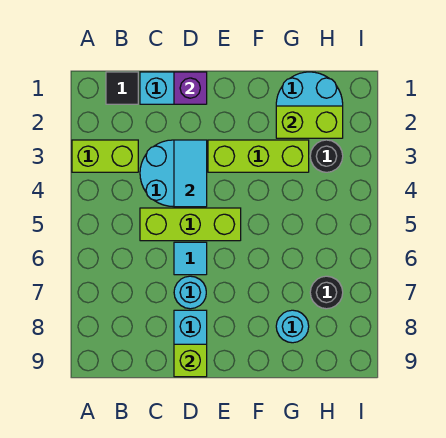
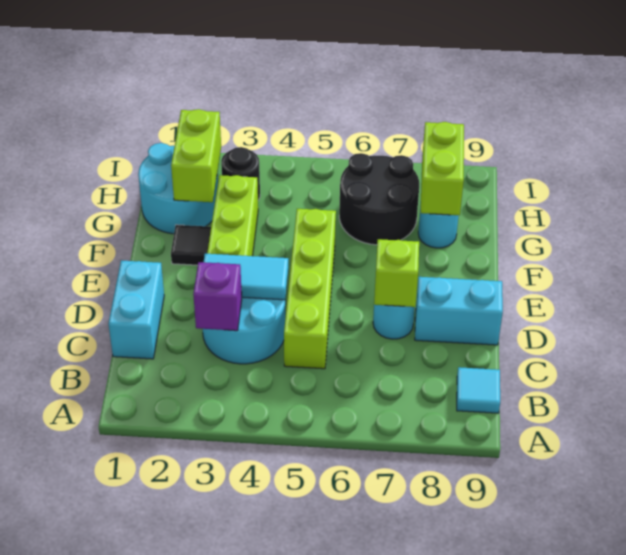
lime brick A3:B3 level 1 -> lime brick G8:H8 level 2
black tile B1 level 1 -> black tile F2 level 1
lime brick C5:E5 level 1 -> lime brick C5:F5 level 1
purple brick D1 level 2 -> purple brick C3 level 2
cyan tile D6 level 1 -> cyan tile B9 level 1
lime brick D9 level 2 -> lime brick D7 level 2
black round brick H7 level 1 -> black round brick G6:H7 level 1

